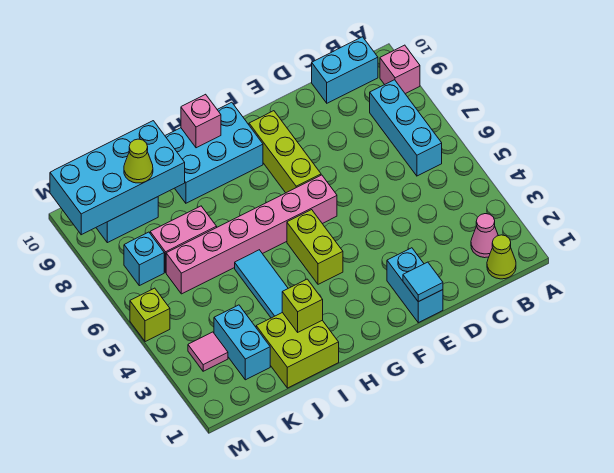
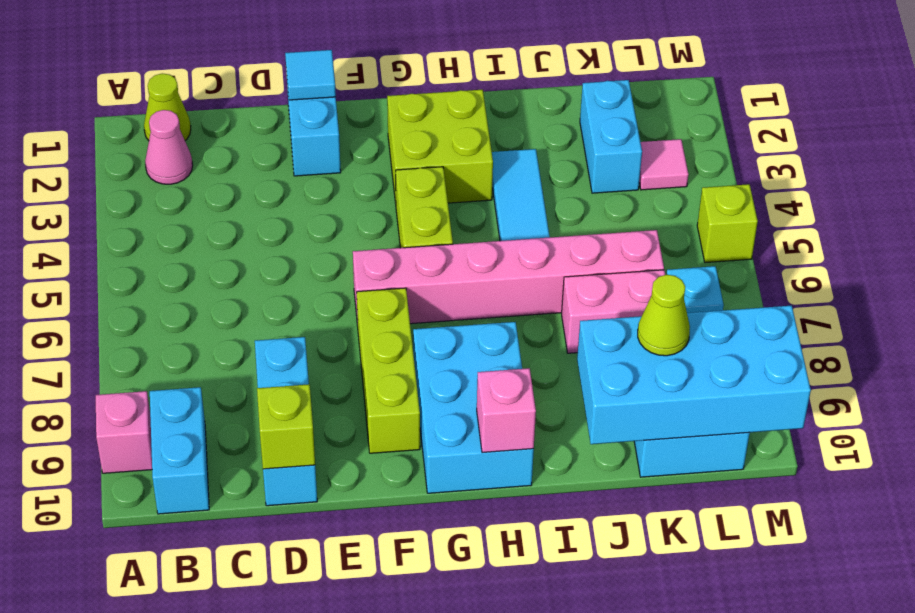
cyan brick B6:B8 level 1 -> cyan brick D8:D10 level 1
cyan brick B10:C10 level 1 -> cyan brick B9:B10 level 1
cyan brick G9:I10 level 1 -> cyan brick G8:H10 level 1
lime brick I1:J2 level 1 -> lime brick G2:H3 level 1
lime brick I2 level 2 -> lime brick D10 level 2

